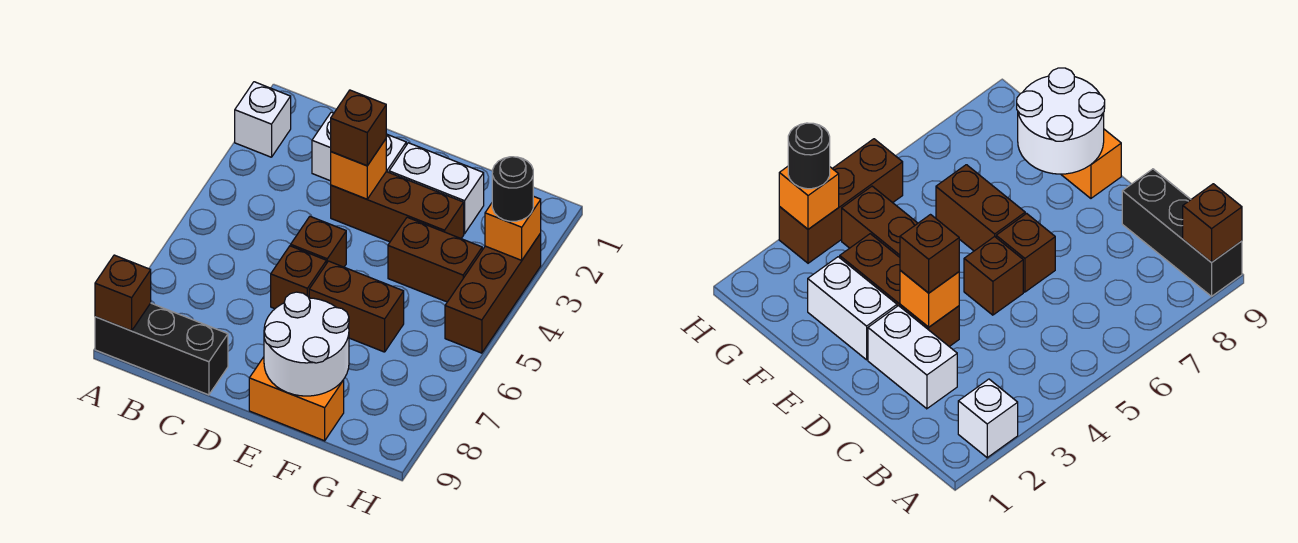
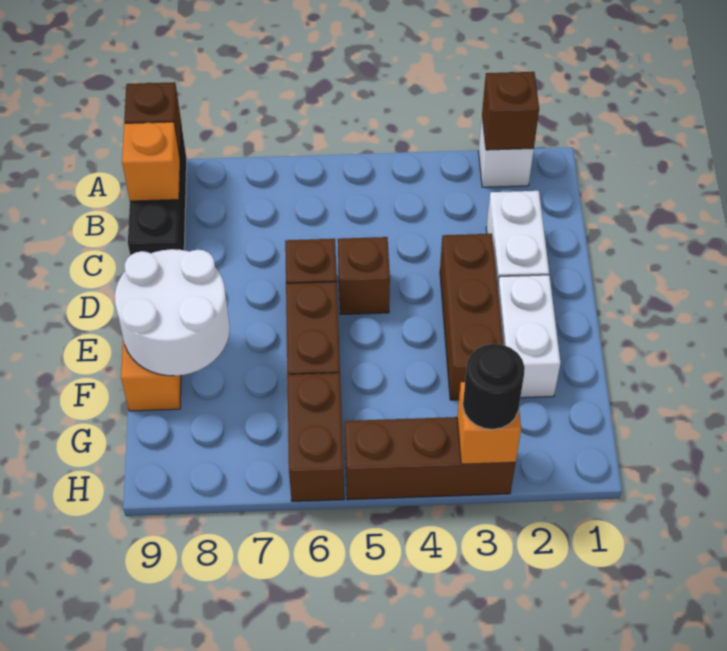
orange brick D3 level 2 -> orange brick B9 level 2
brown brick D3 level 3 -> brown brick A2 level 2
brown brick F4:G4 level 1 -> brown brick G6:H6 level 1

